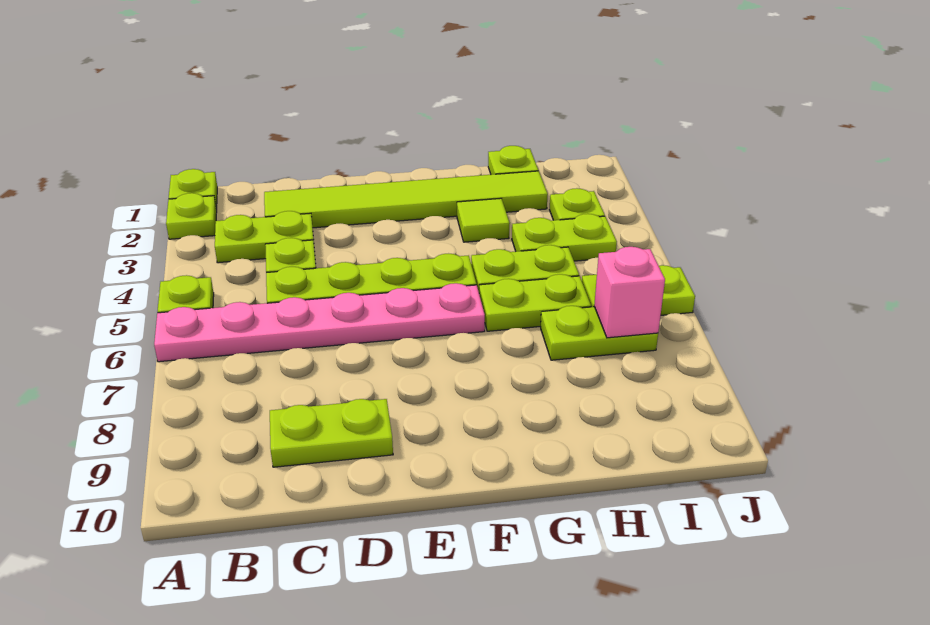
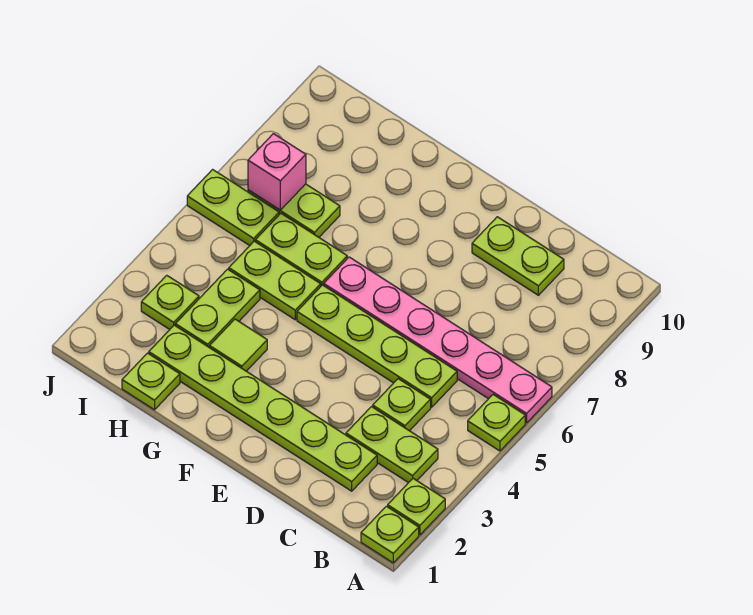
lime tile C2:H2 level 1 -> lime plate C2:H2 level 1
lime plate H4:I4 level 1 -> lime plate H3:H4 level 1

